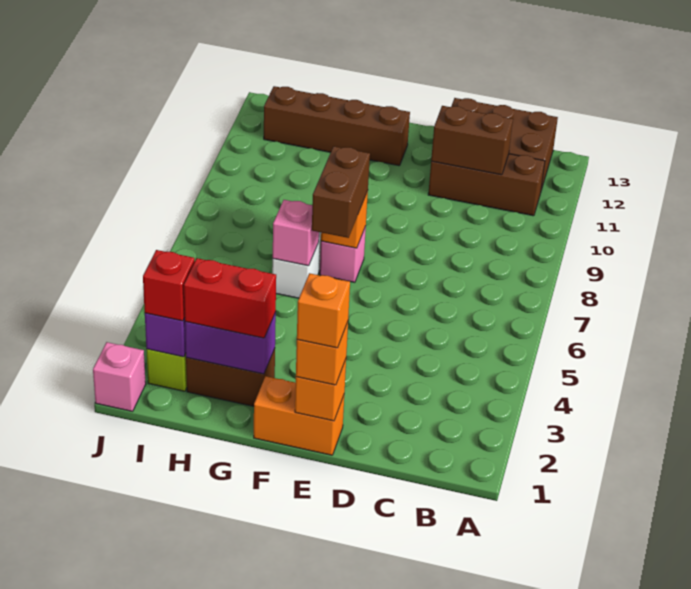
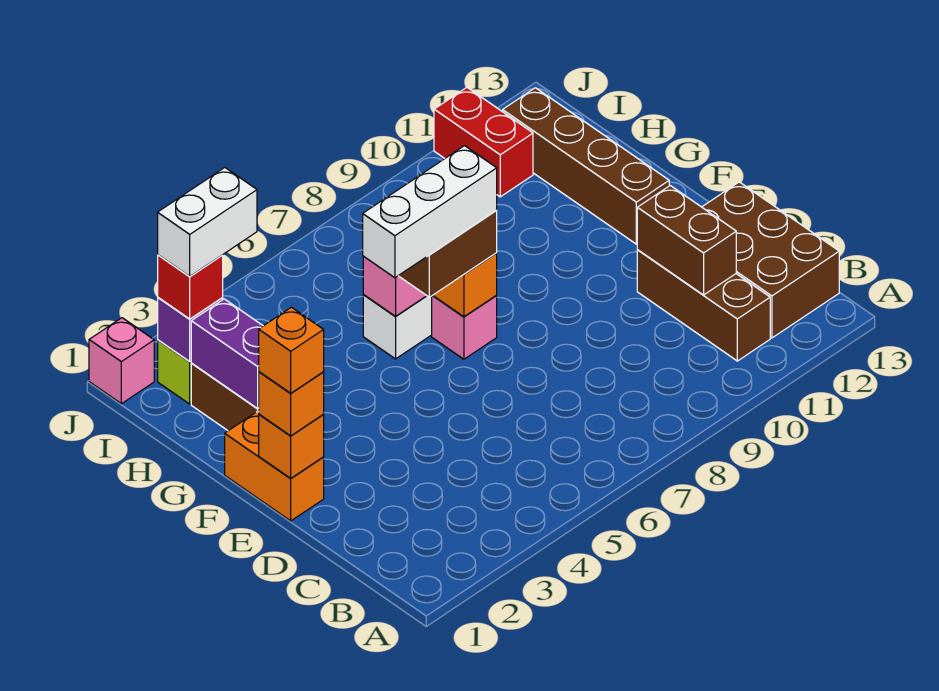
none -> white brick F5:F7 level 4
red brick G2:H2 level 3 -> red brick I11:J11 level 1
none -> white brick I2:I3 level 4

